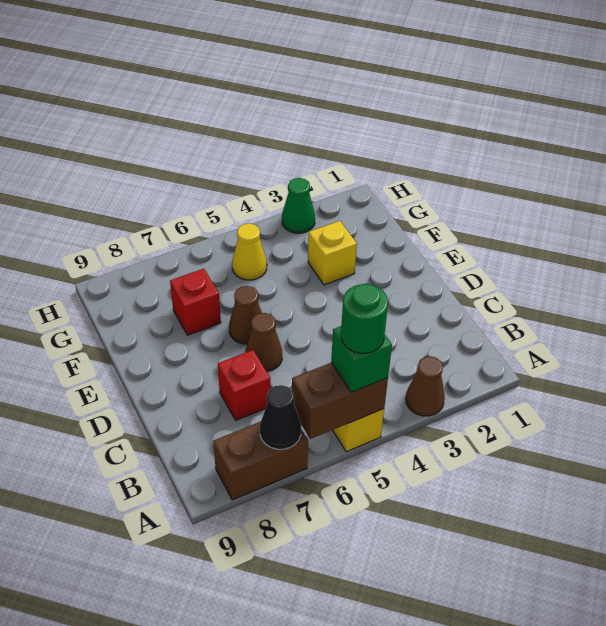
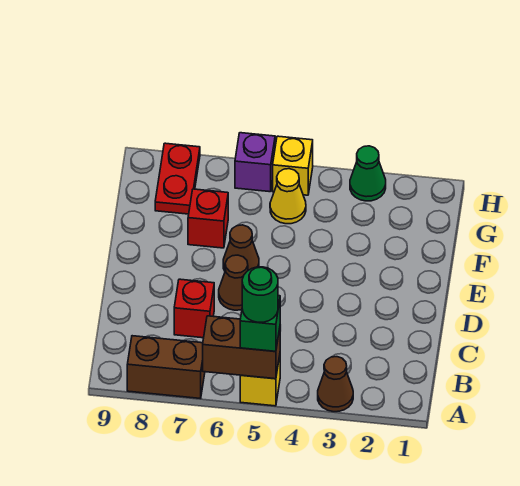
black cone A7 level 2 -> none
yellow brick F3 level 1 -> yellow brick H5 level 1
none -> red plate G8:H8 level 1
none -> purple brick H6 level 1

